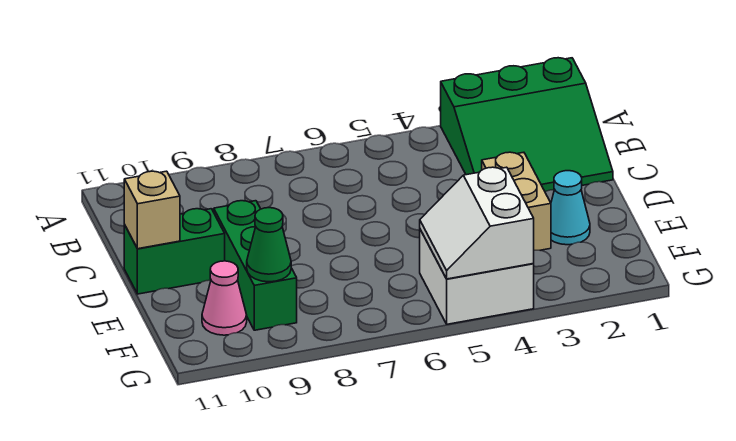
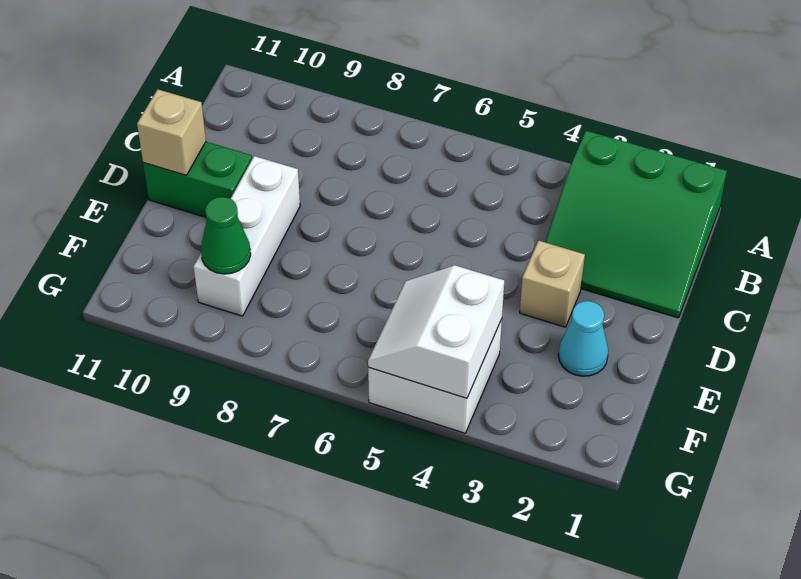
tan brick D3:E3 level 1 -> tan brick D3 level 1
green brick D9:F9 level 1 -> white brick D9:F9 level 1
pink cone F10 level 1 -> none

